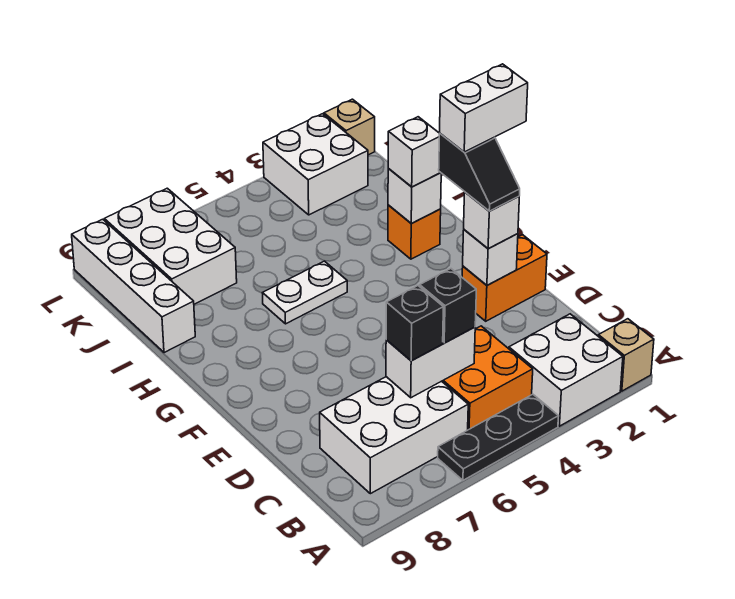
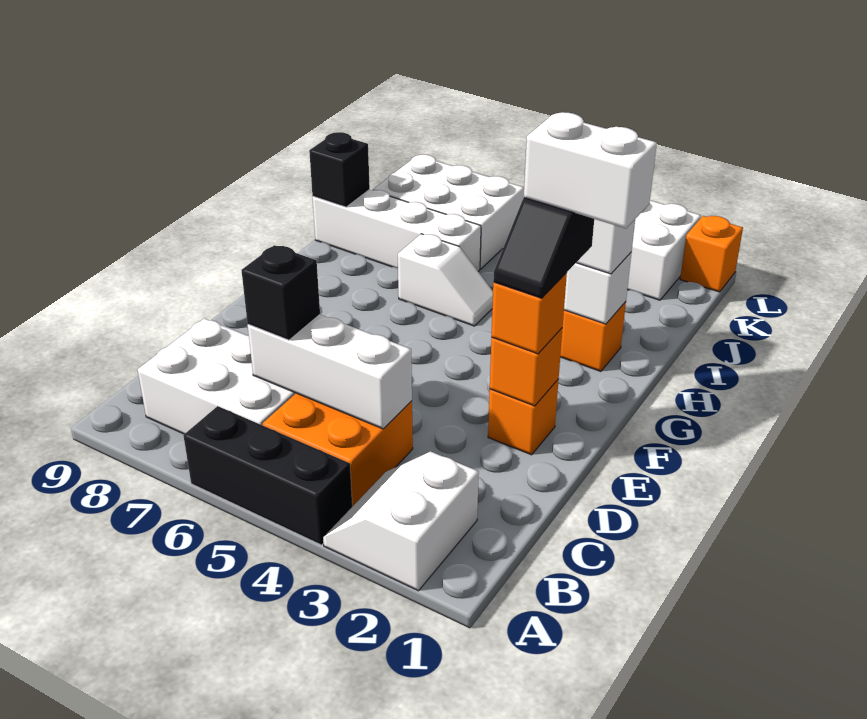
tan brick A1 level 1 -> none
white brick A2:B3 level 1 -> white slope A2:B3 level 1 top 2
black plate A4:A6 level 1 -> black brick A4:A6 level 1
white brick C5:C6 level 2 -> white brick C4:C6 level 2
black brick C5 level 3 -> black brick I9 level 2
orange brick E1:E2 level 1 -> orange brick E2 level 1
white brick E2 level 2 -> orange brick E2 level 2
white brick E2 level 3 -> orange brick E2 level 3
white plate H5:H6 level 1 -> white slope H5:H6 level 1 top 6
white brick I9:L9 level 1 -> white brick I6:I9 level 1
white brick J7:L8 level 1 -> white brick J6:K8 level 1
tan brick L1 level 1 -> orange brick L1 level 1

